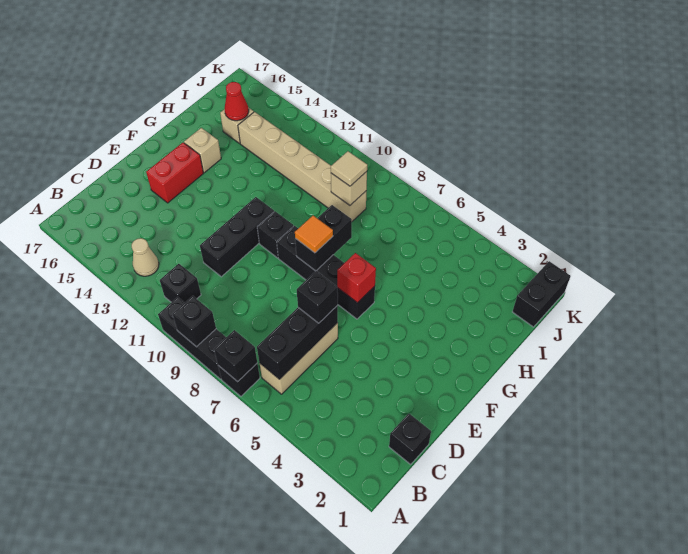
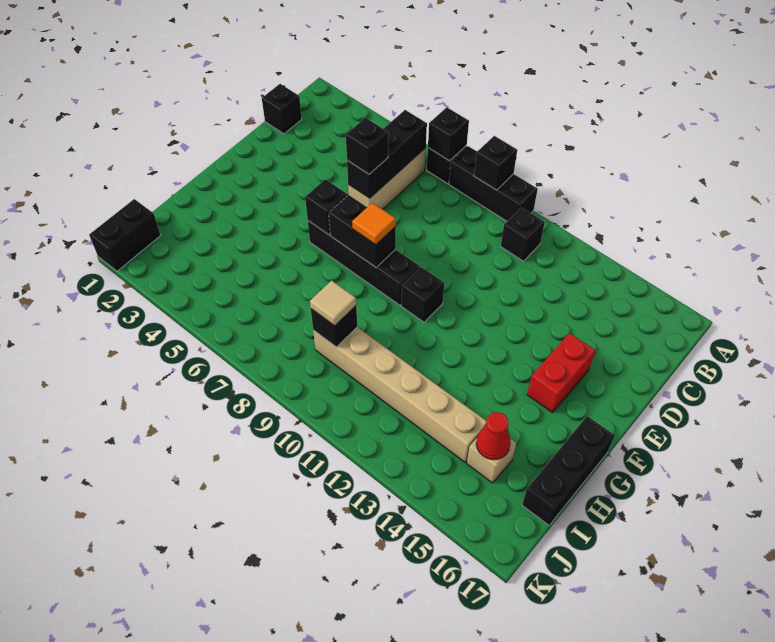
tan cone B13 level 1 -> none
black brick D11:F11 level 1 -> black brick G17:I17 level 1
red brick F6 level 2 -> black brick F6 level 2
black brick F8:G8 level 2 -> black brick F7:F8 level 2
tan brick G15 level 1 -> none
tan brick I9 level 2 -> black brick I9 level 2

